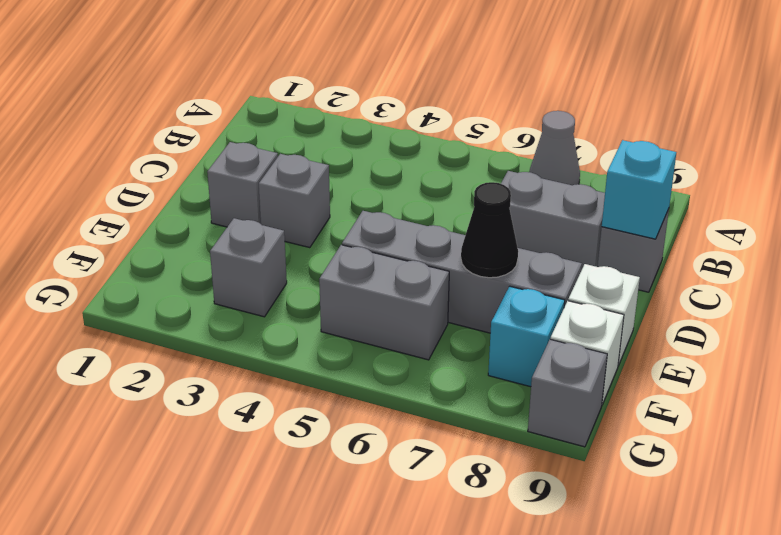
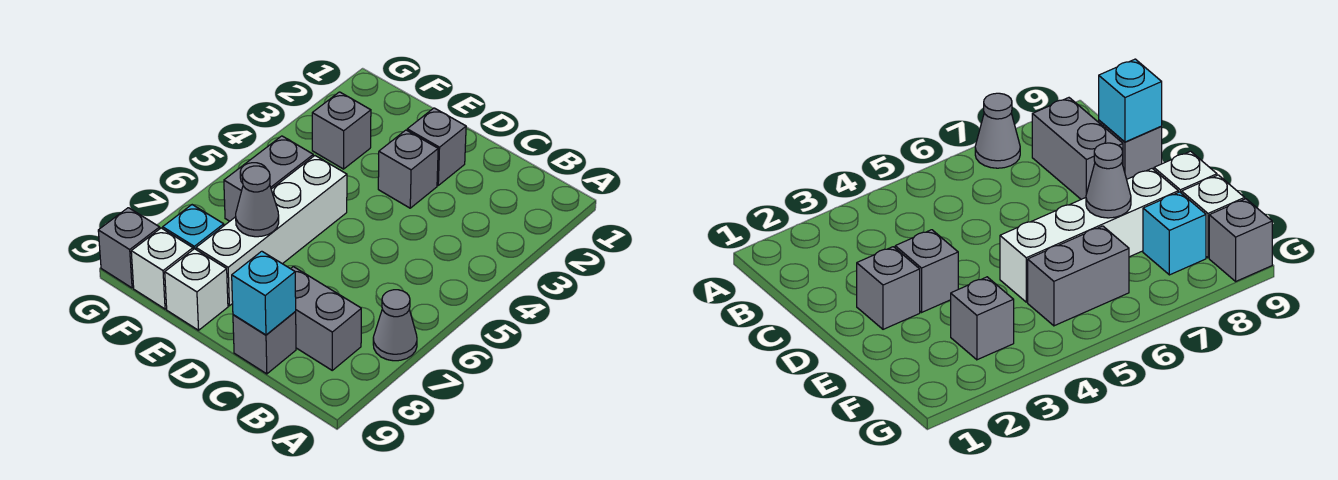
grey brick C7:C8 level 1 -> grey brick B8:C8 level 1
grey brick E5:E8 level 1 -> white brick E5:E8 level 1
black cone E7 level 2 -> grey cone E7 level 2

